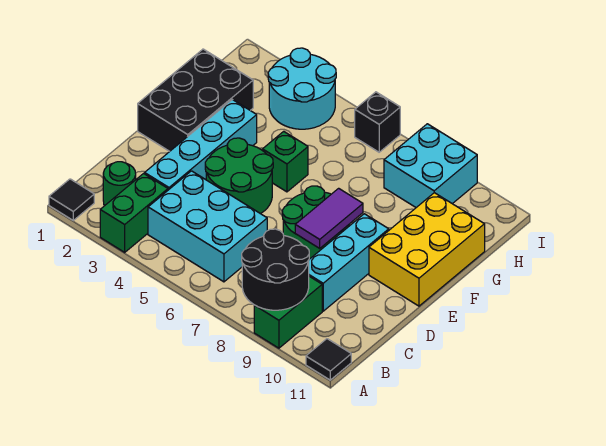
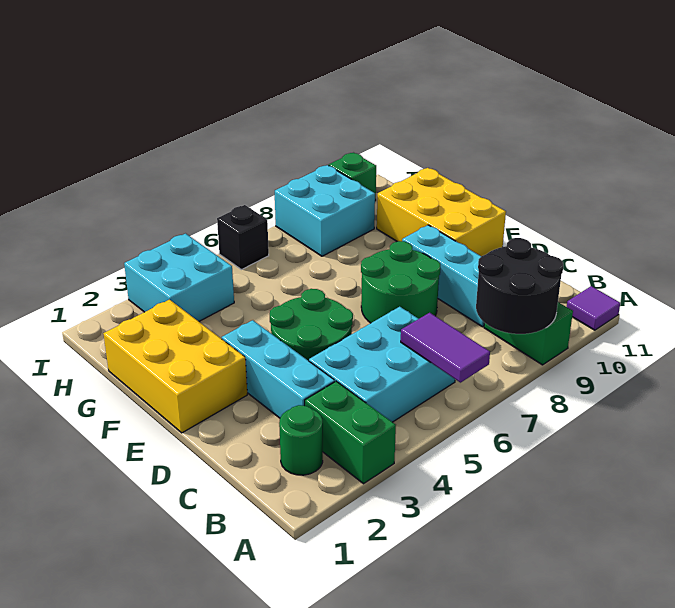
black tile A1 level 1 -> none
black tile A11 level 1 -> purple tile A11 level 1
cyan brick C3:F3 level 1 -> cyan brick C3:E3 level 1
purple tile D8:E8 level 2 -> purple tile A6:B6 level 2
black brick E1:G2 level 1 -> yellow brick E1:G2 level 1
green brick F5 level 1 -> green brick I10 level 1
cyan round brick H3:I4 level 1 -> cyan brick H3:I4 level 1

